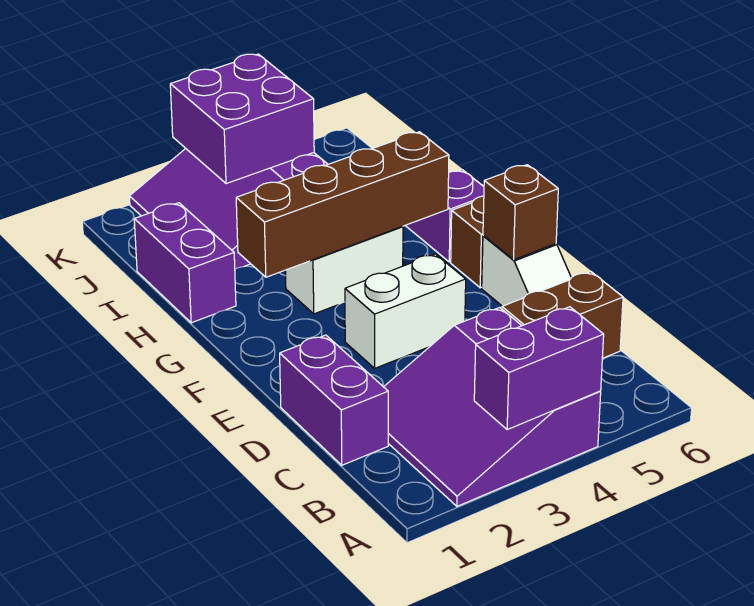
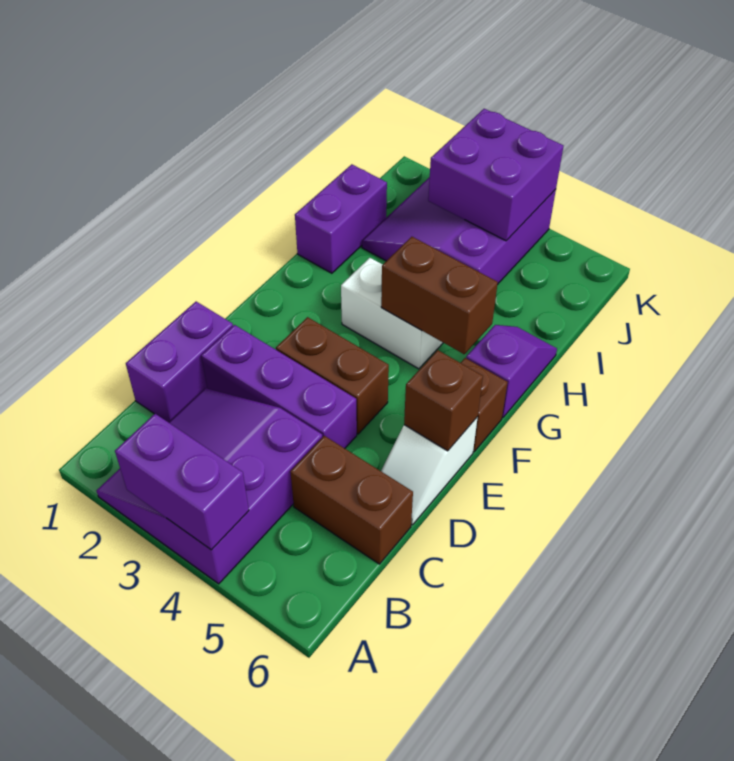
none -> purple brick D2:D4 level 1
white brick E3:E4 level 1 -> brown brick E3:E4 level 1
brown brick G2:G5 level 2 -> brown brick G4:G5 level 2

